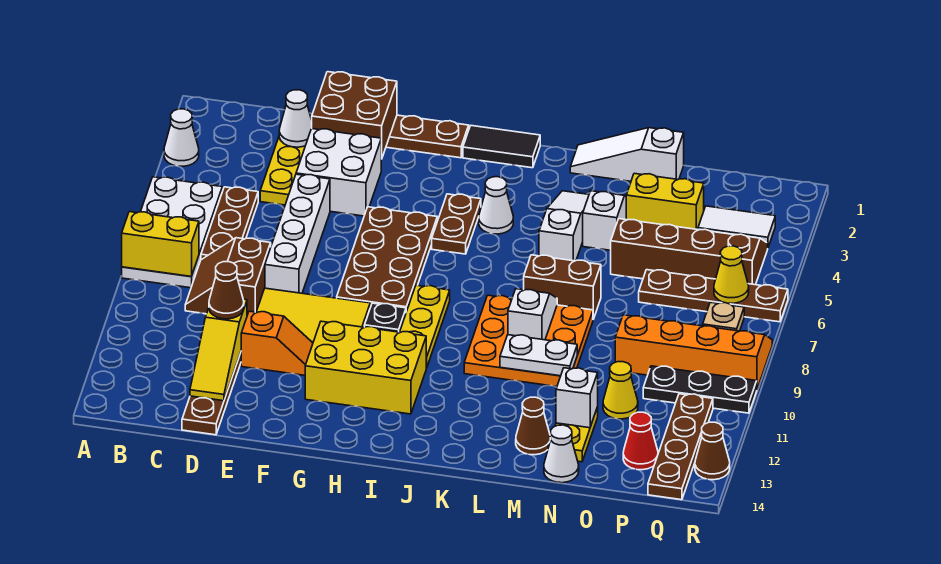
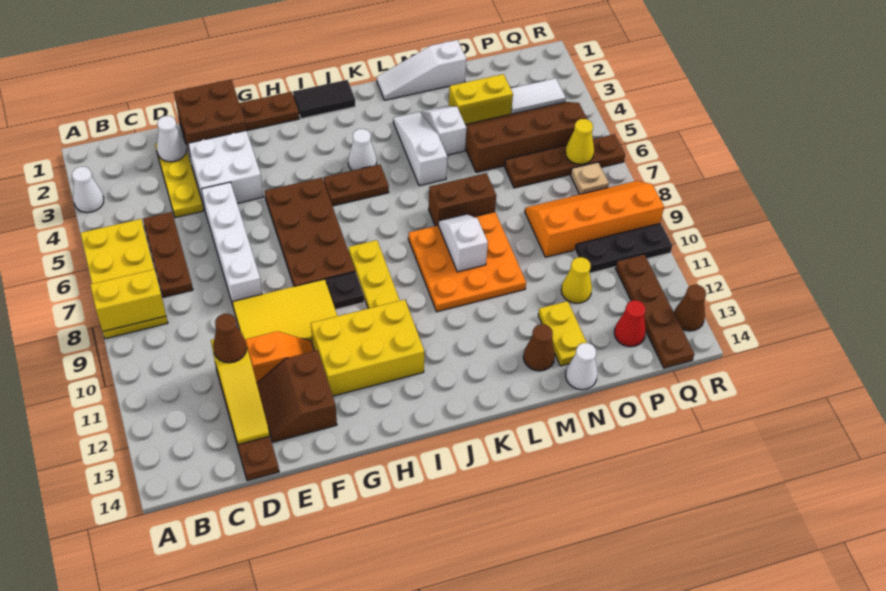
white plate A5:B8 level 1 -> yellow plate A5:B8 level 1
brown slope C8:D9 level 1 top D -> brown slope E12:F13 level 1 top F
brown plate I4:I5 level 1 -> brown plate I5:J5 level 1
white plate L10:M10 level 2 -> none
white brick N12 level 2 -> none

